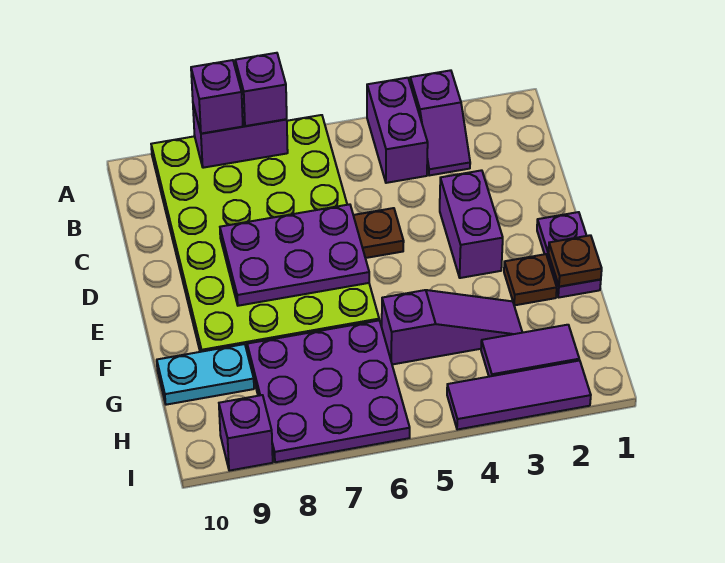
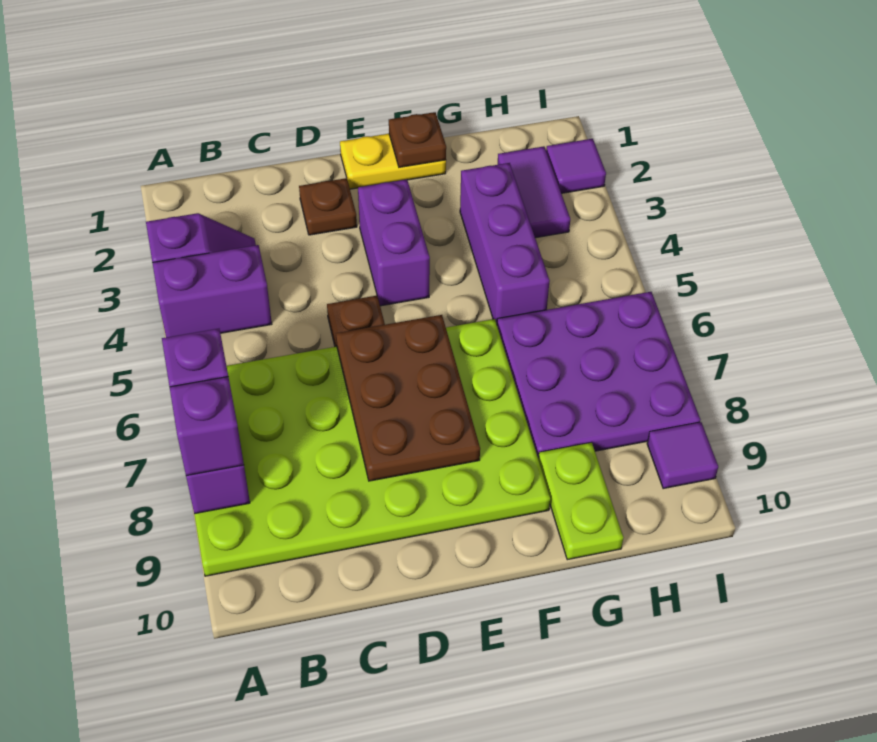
purple brick D3:E3 level 1 -> purple brick E3:E4 level 1
purple plate D6:E8 level 2 -> brown plate D6:E8 level 2
purple plate E1:F1 level 1 -> yellow plate E1:F1 level 1
brown plate F2 level 1 -> brown plate D2 level 1
purple slope G3:G5 level 1 top 5 -> purple brick G3:G5 level 1
cyan plate G9:G10 level 1 -> lime plate G9:G10 level 1
purple tile I2:I4 level 1 -> purple tile I2 level 1
purple brick I9 level 1 -> purple tile I9 level 1

